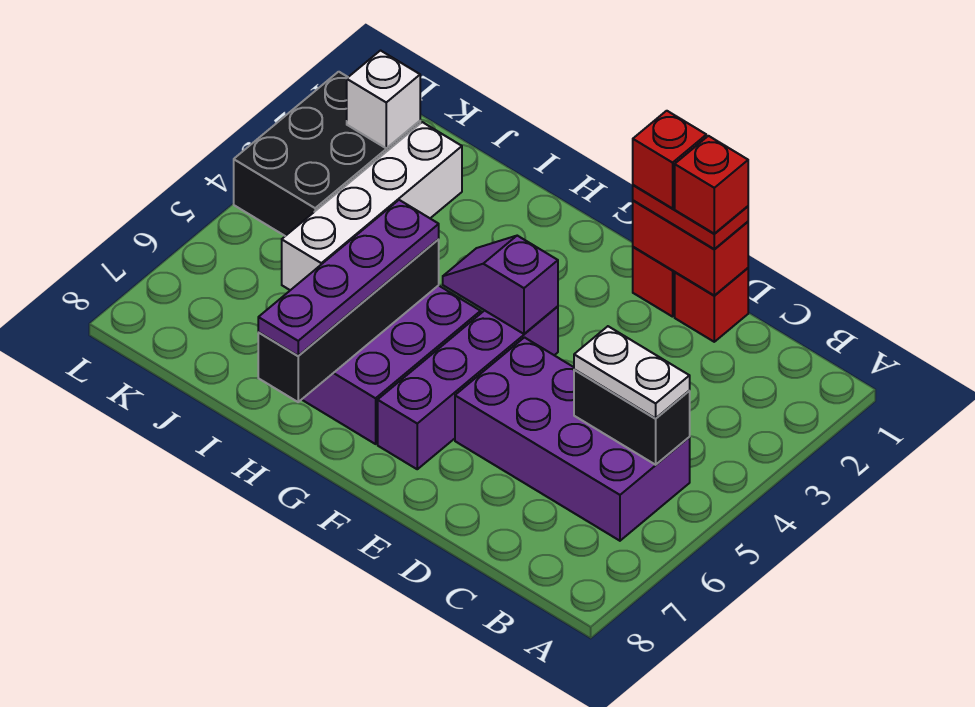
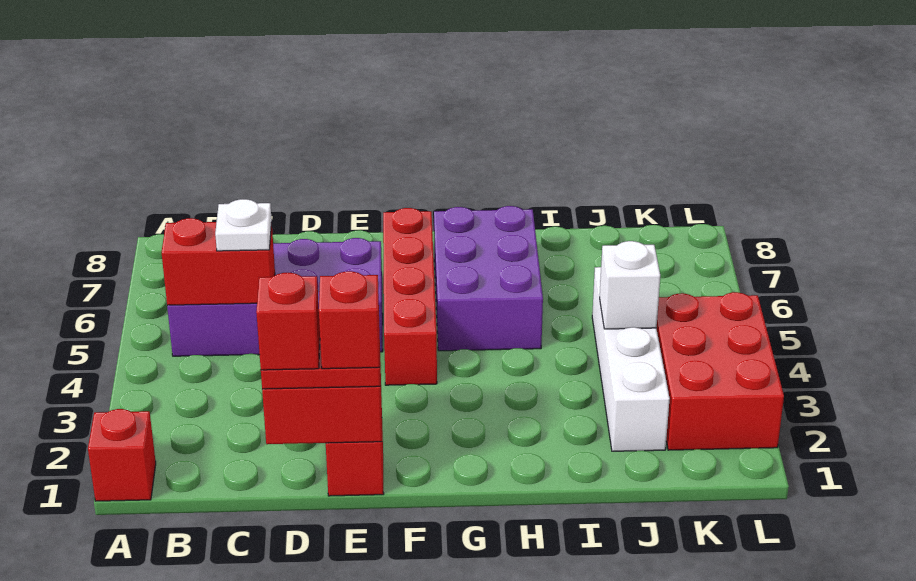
black brick B5:C5 level 2 -> red brick B5:C5 level 2
white plate B5:C5 level 3 -> white plate C5 level 3
red brick D1 level 1 -> red brick A1 level 1
purple brick F4:F7 level 1 -> red brick F4:F7 level 1
purple slope F4:G4 level 2 top F -> none
black brick H5:H8 level 2 -> none
purple plate H5:H8 level 3 -> none
black brick K2:L4 level 1 -> red brick K2:L4 level 1
white brick K2 level 2 -> white brick J4 level 2

